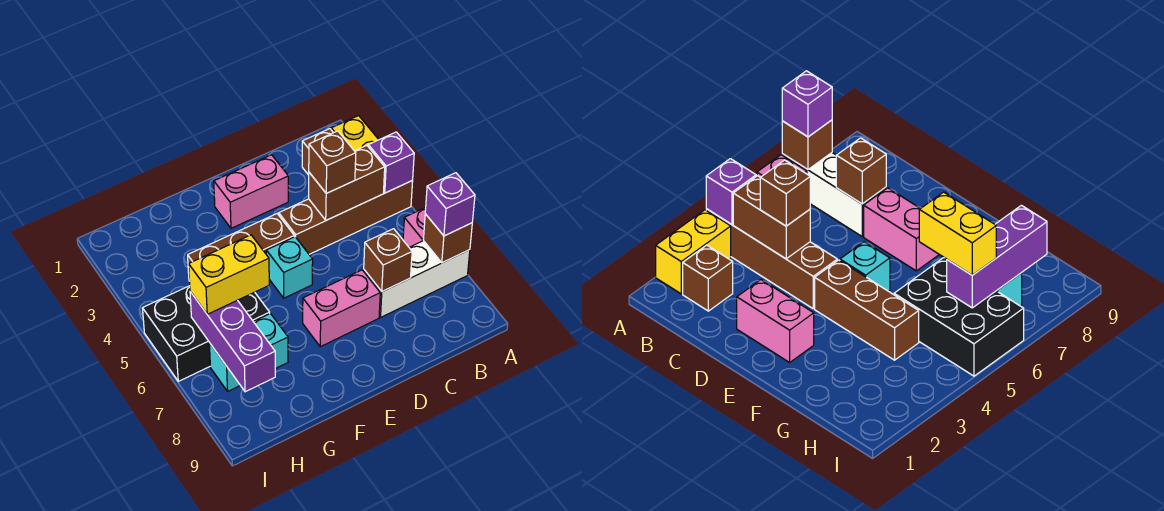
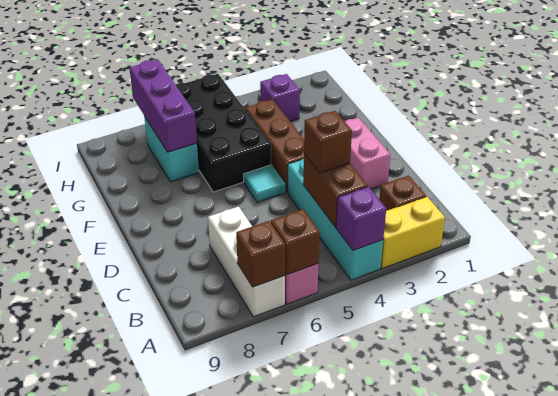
brown brick A4:D4 level 1 -> cyan brick A4:D4 level 1
purple brick A7 level 3 -> purple brick H3 level 1
brown brick C7 level 2 -> brown brick A6 level 2
pink brick D7:E7 level 1 -> none
cyan brick E5 level 1 -> cyan tile E5 level 1
black brick G5:I6 level 1 -> black brick F5:I6 level 1
yellow brick G6:H6 level 3 -> none
purple brick H6:H8 level 2 -> purple brick G7:I7 level 2

